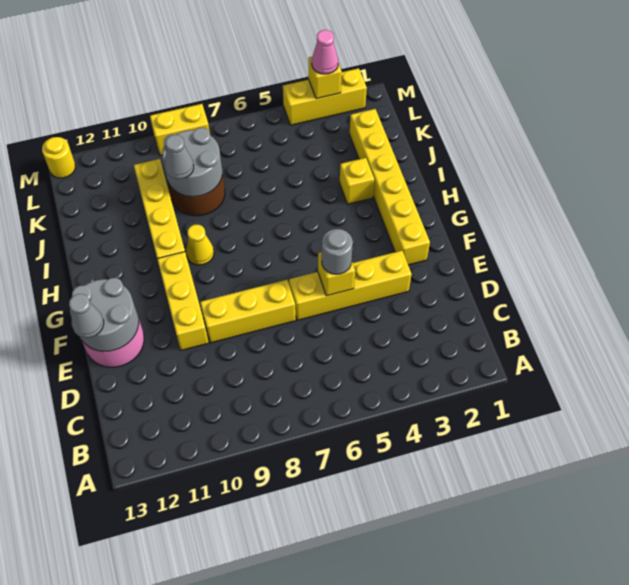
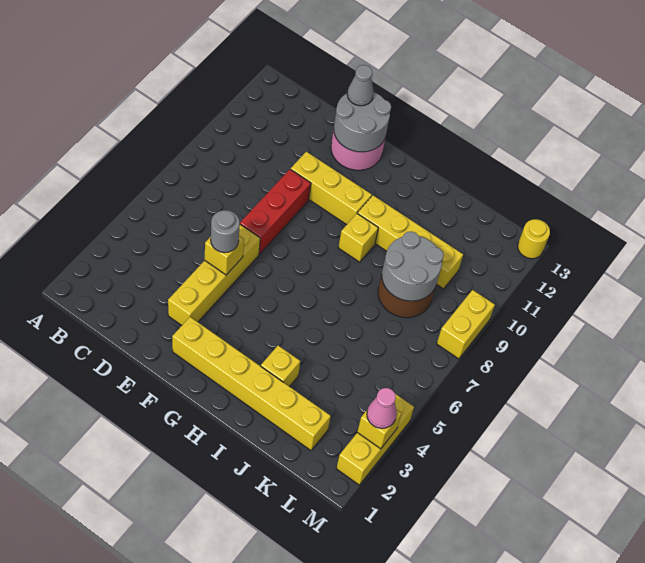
yellow brick E7:E9 level 1 -> red brick E7:E9 level 1
yellow cone H9 level 1 -> yellow brick H9 level 1
grey cone J9 level 3 -> none

